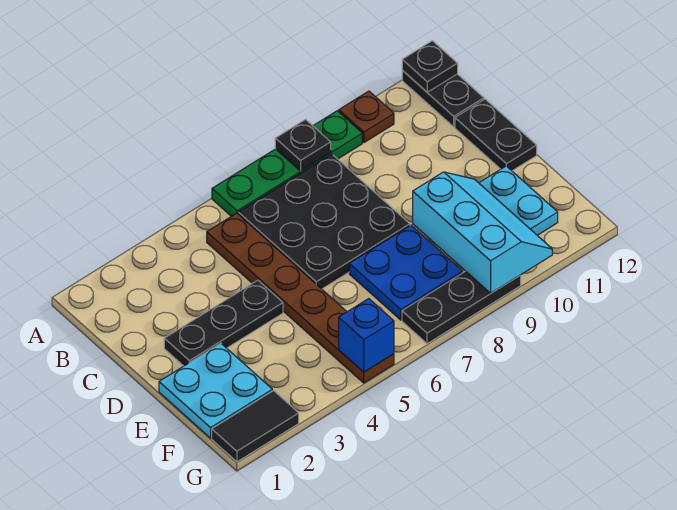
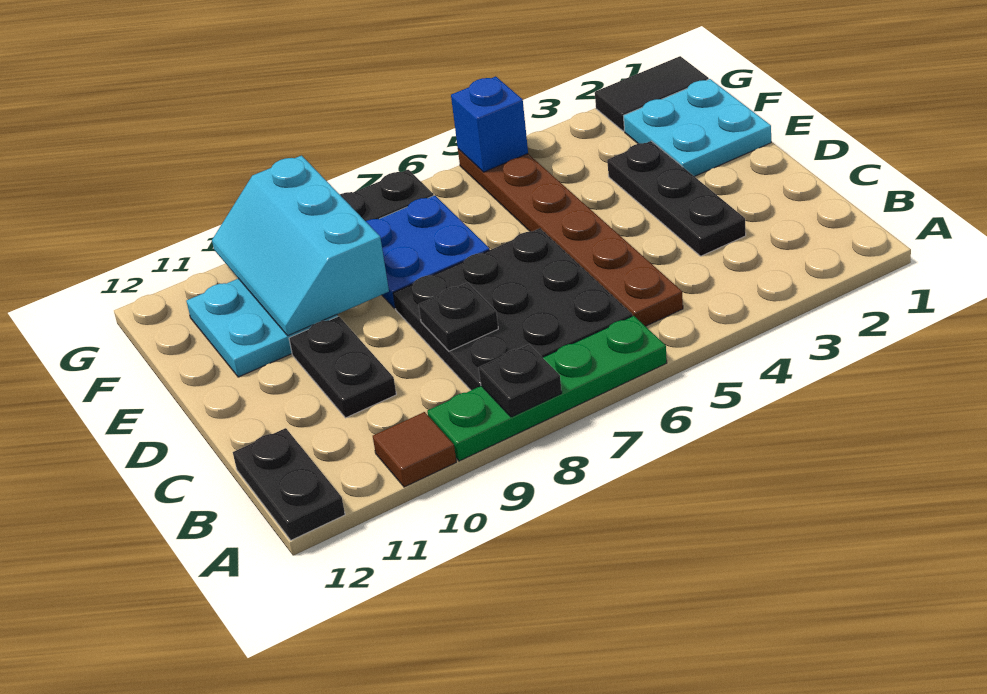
brown plate A10 level 1 -> brown tile A10 level 1
black plate A12 level 2 -> black plate C8 level 2
black plate C12:D12 level 1 -> black plate C10:D10 level 1
black plate D2:D4 level 1 -> black plate C3:E3 level 1

